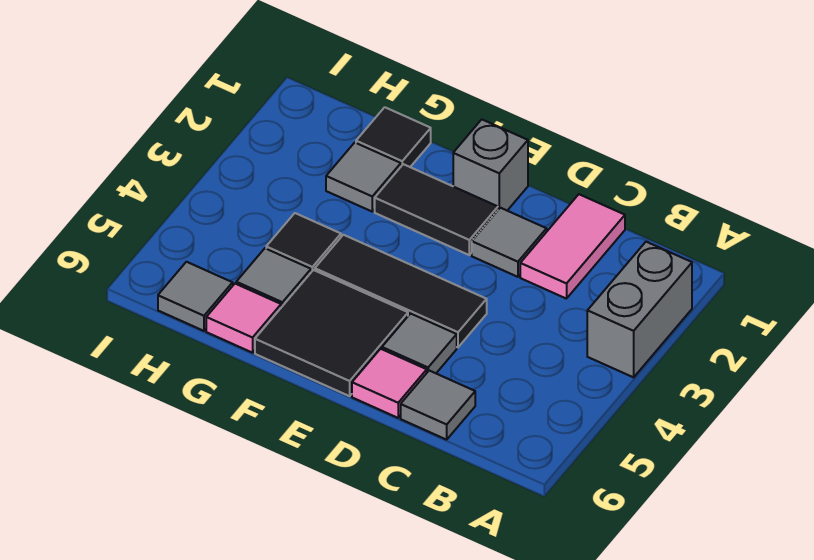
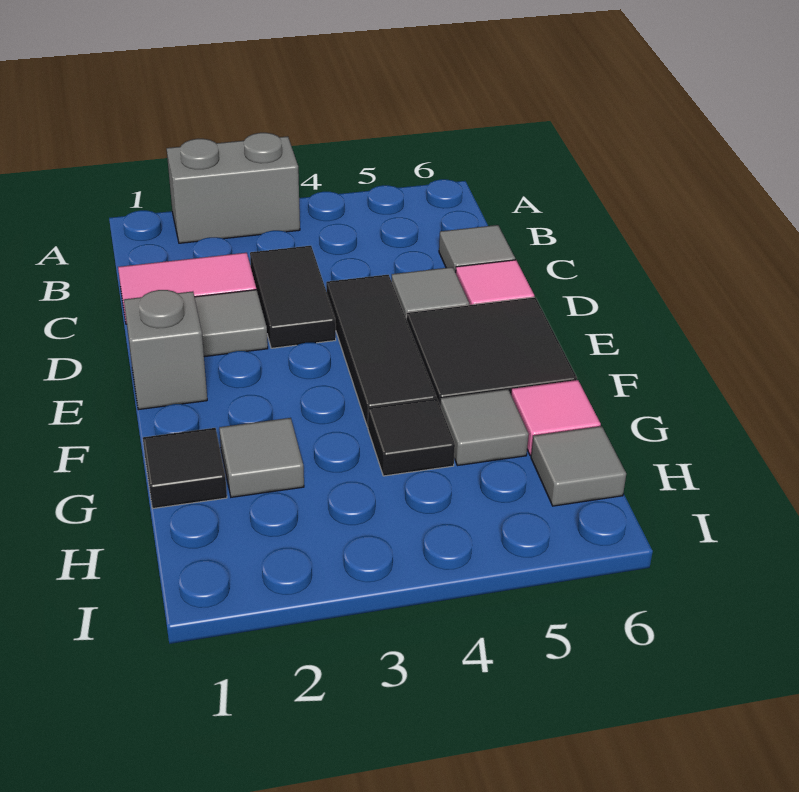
black tile E2:F2 level 1 -> black tile C3:D3 level 1

